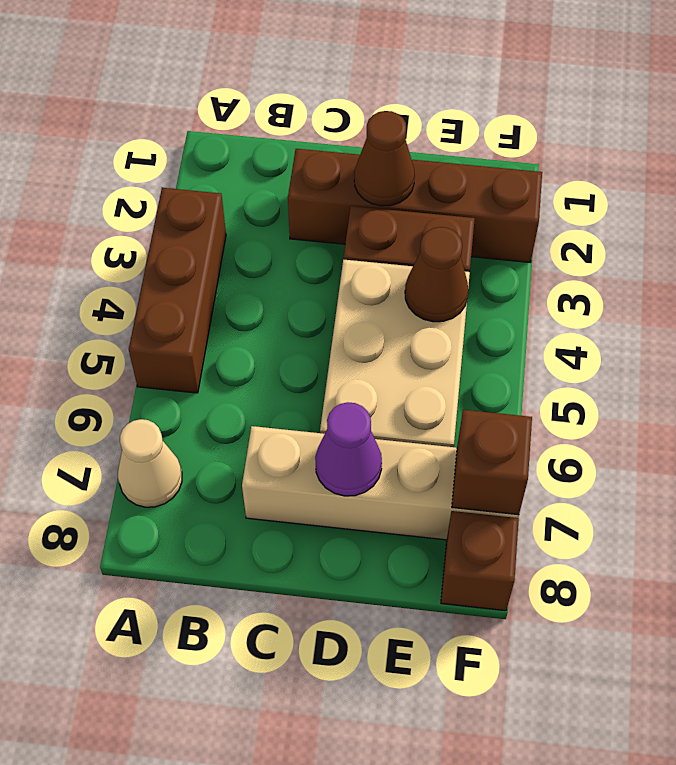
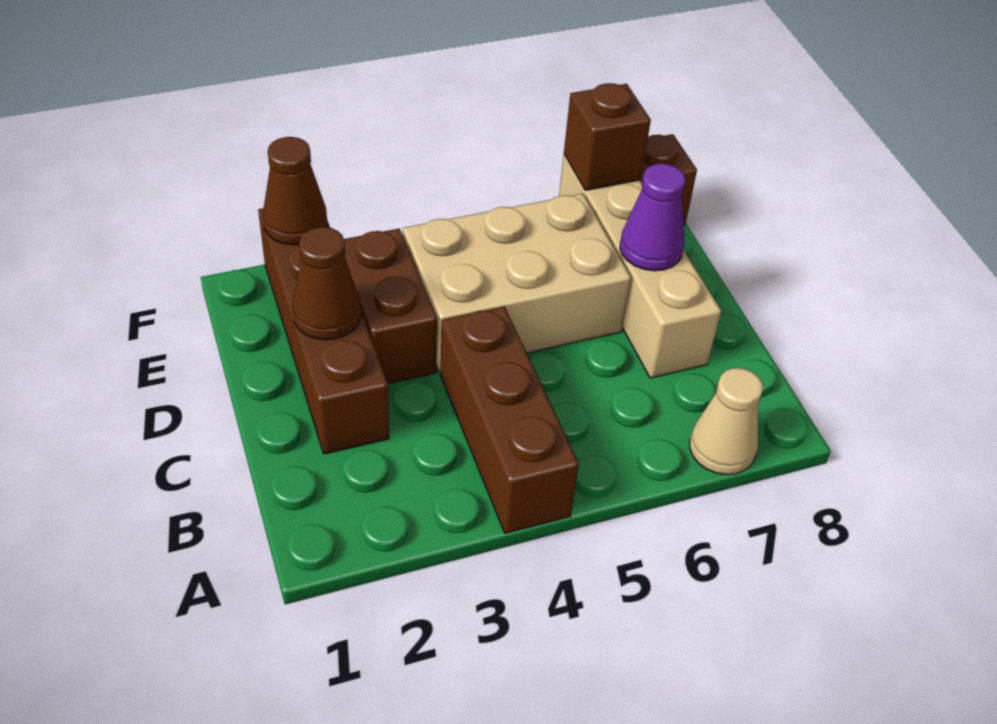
brown brick A3:A5 level 1 -> brown brick A4:C4 level 1
brown cone E4 level 2 -> brown cone F2 level 2

